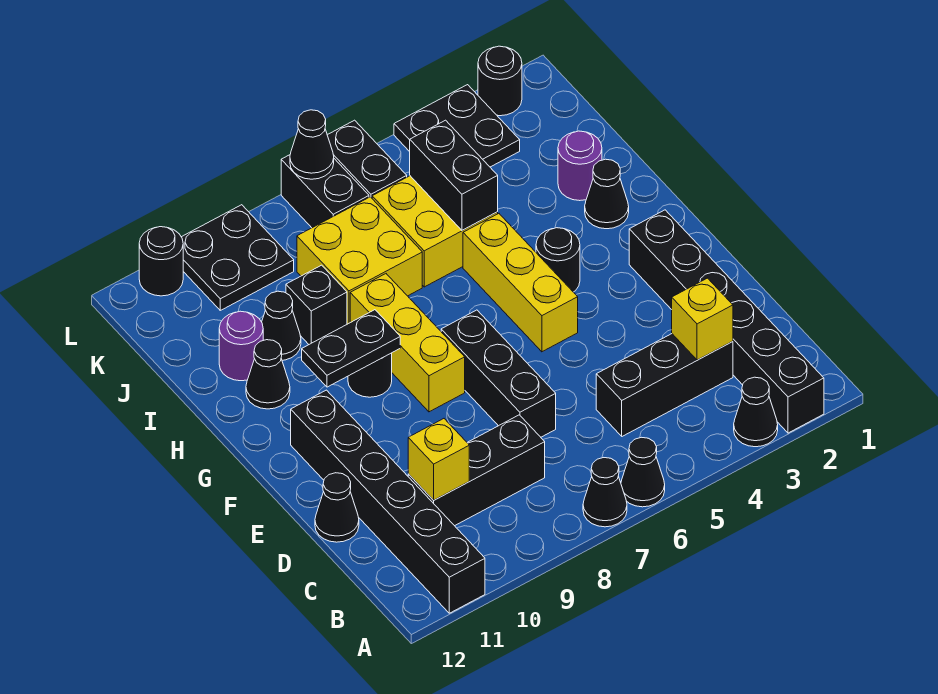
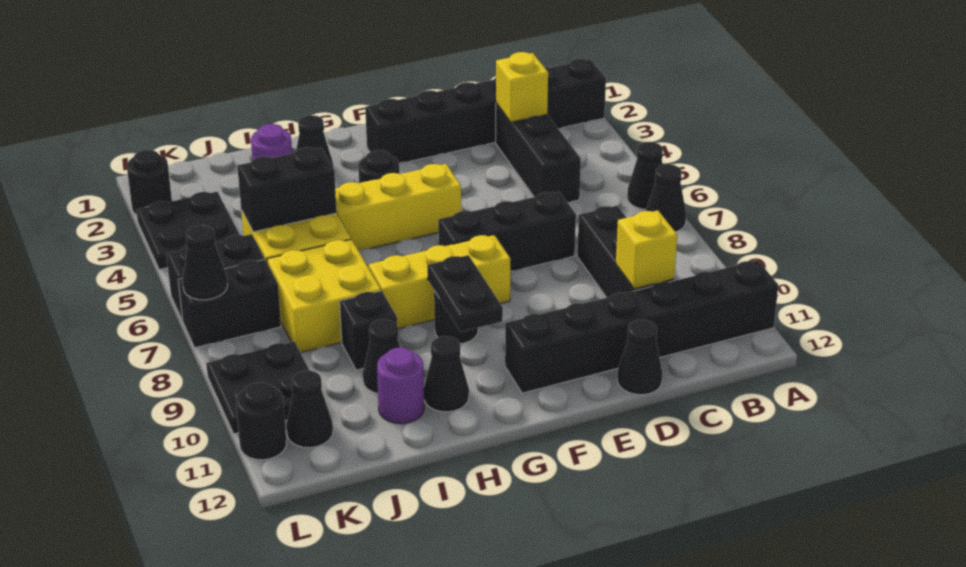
black cone A3 level 1 -> black cone K11 level 1

